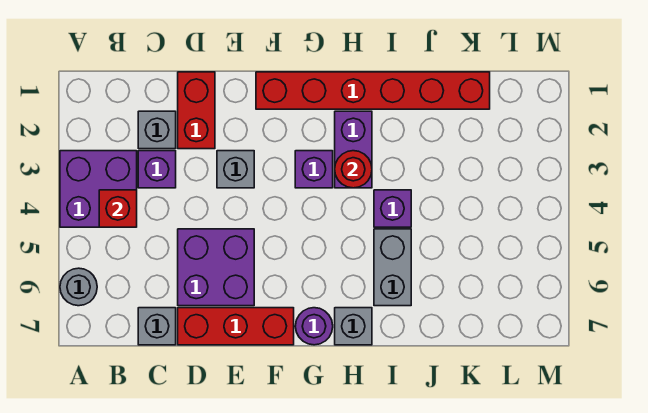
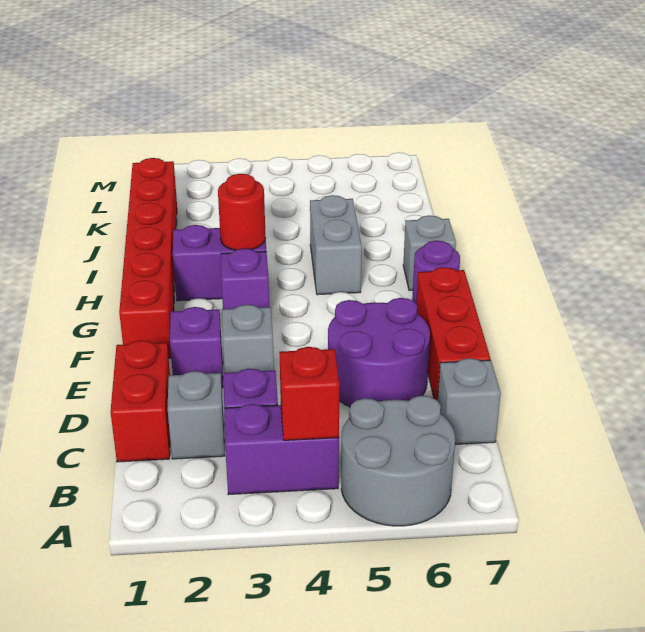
purple brick A3:B4 level 1 -> purple brick B3:B4 level 1
grey round brick A6 level 1 -> grey round brick A5:B6 level 1
red brick D1:D2 level 1 -> red brick C1:D1 level 1
purple brick D5:E6 level 1 -> purple round brick D5:E6 level 1
purple brick I4 level 1 -> purple brick E2 level 1
grey brick I5:I6 level 1 -> grey brick H5:I5 level 1

